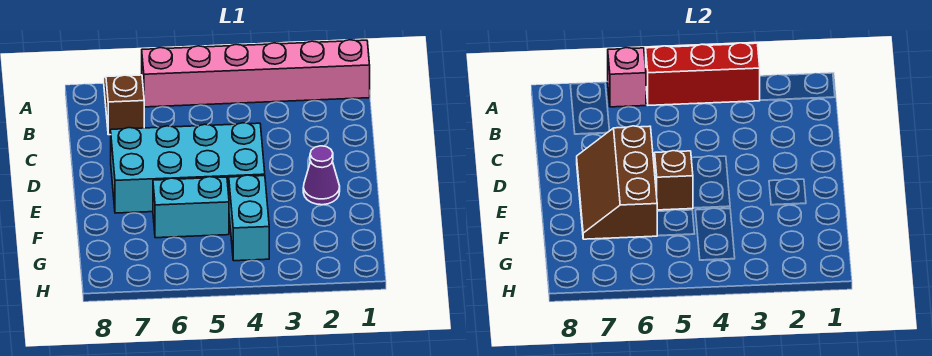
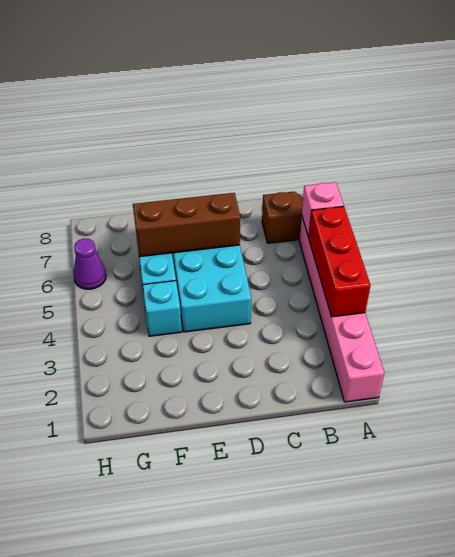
purple cone E2 level 1 -> purple cone H6 level 1
brown brick E5 level 2 -> none
cyan brick F4:G4 level 1 -> cyan brick F4 level 1

